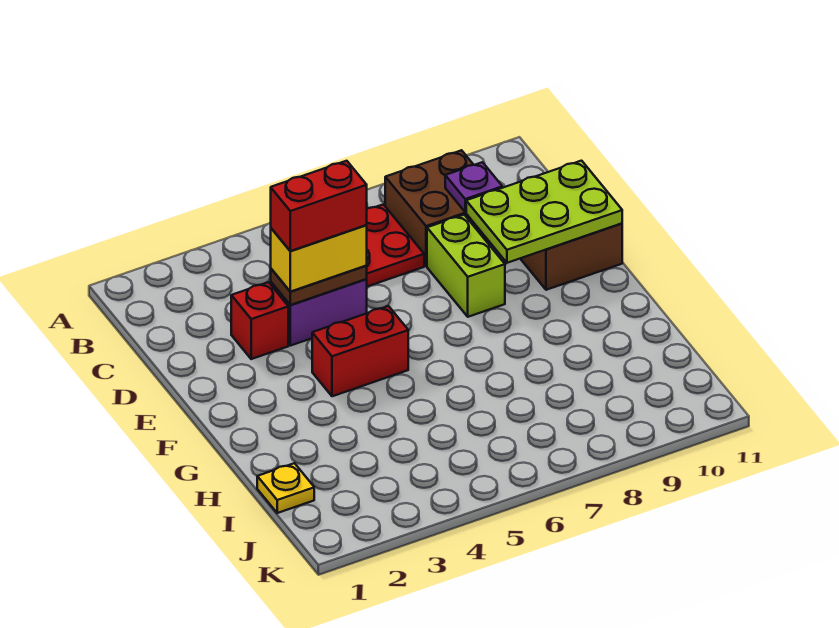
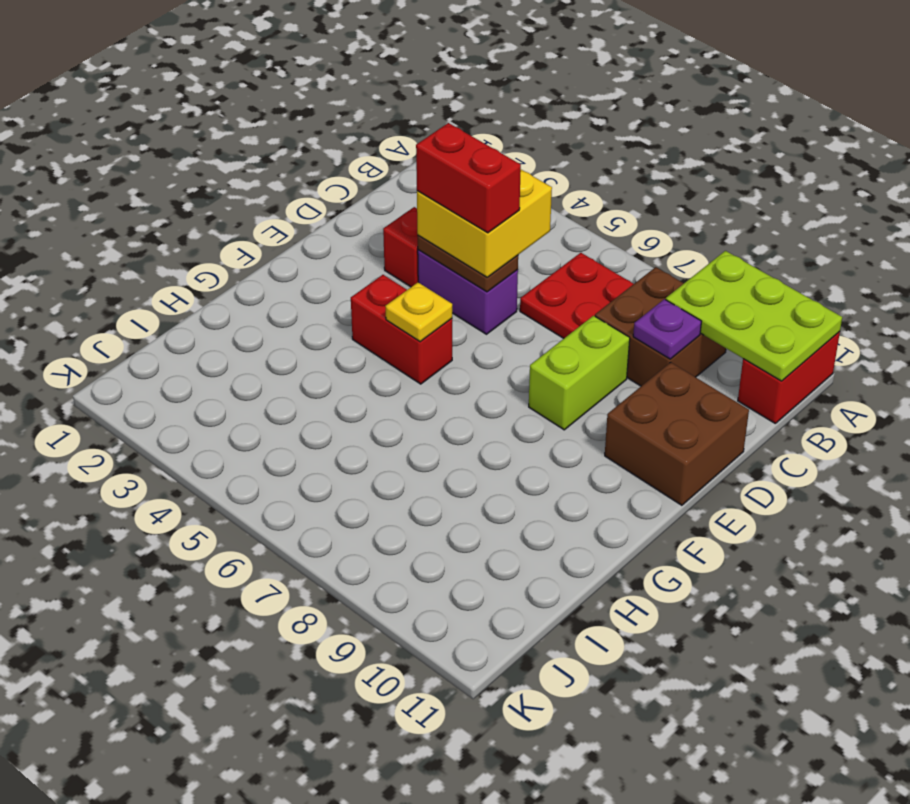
none -> red brick A11:B11 level 1
yellow brick D4:D5 level 3 -> yellow brick C4:D5 level 3
lime plate D9:E11 level 2 -> lime plate A9:B11 level 2
yellow plate I1 level 1 -> yellow plate F5 level 2

